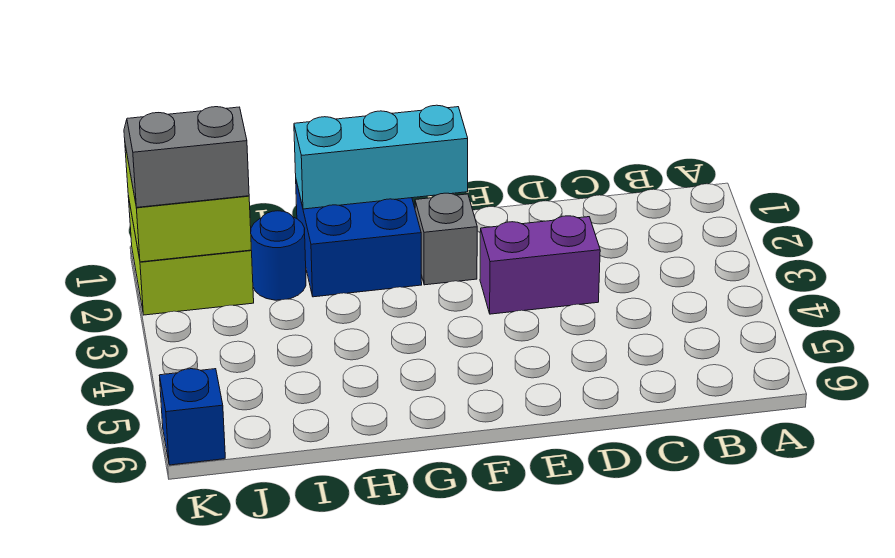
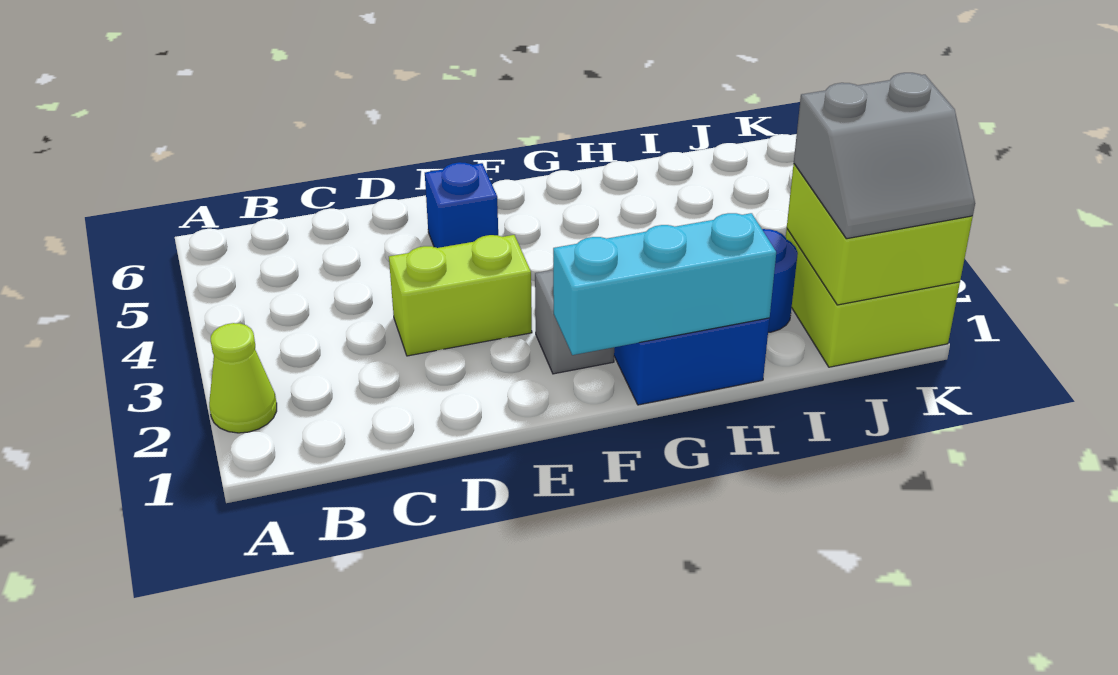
none -> lime cone A2 level 1
purple brick D3:E3 level 1 -> lime brick D3:E3 level 1
blue brick K6 level 1 -> blue brick E5 level 1

